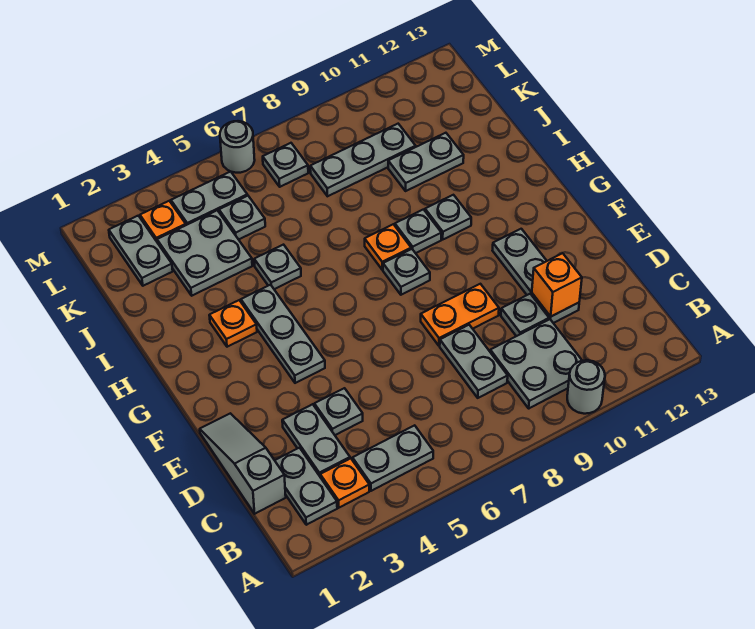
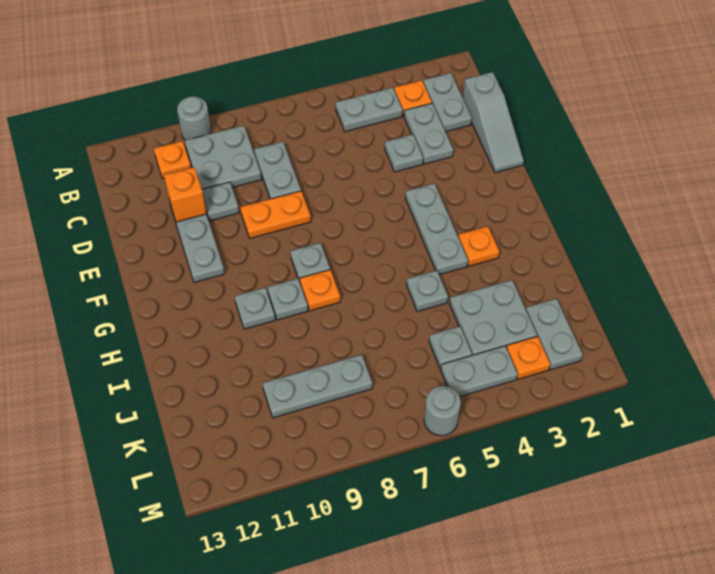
none -> orange plate B11 level 1
grey plate J10:J11 level 1 -> none
grey plate L7 level 1 -> none

